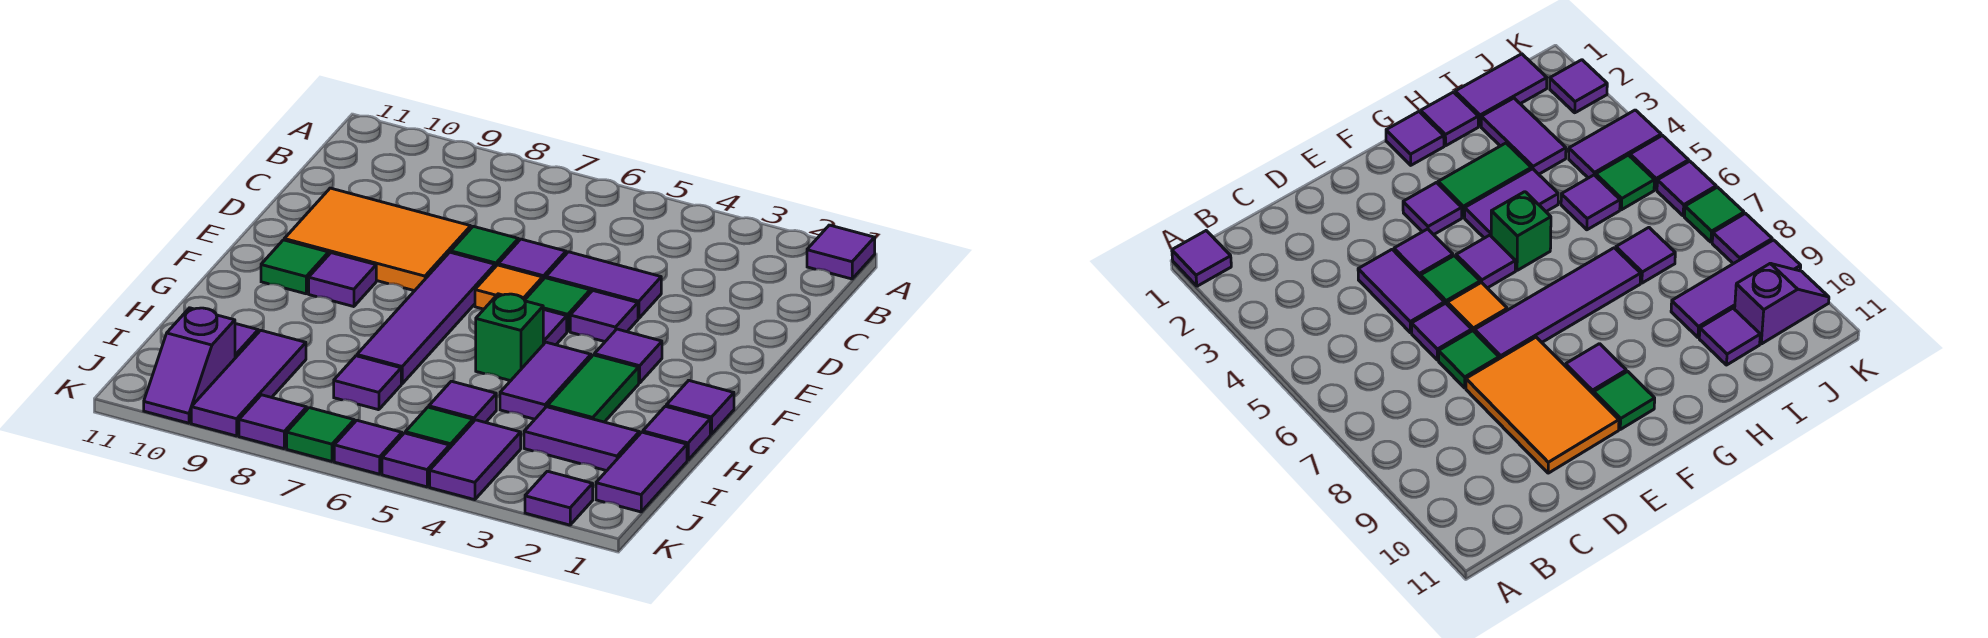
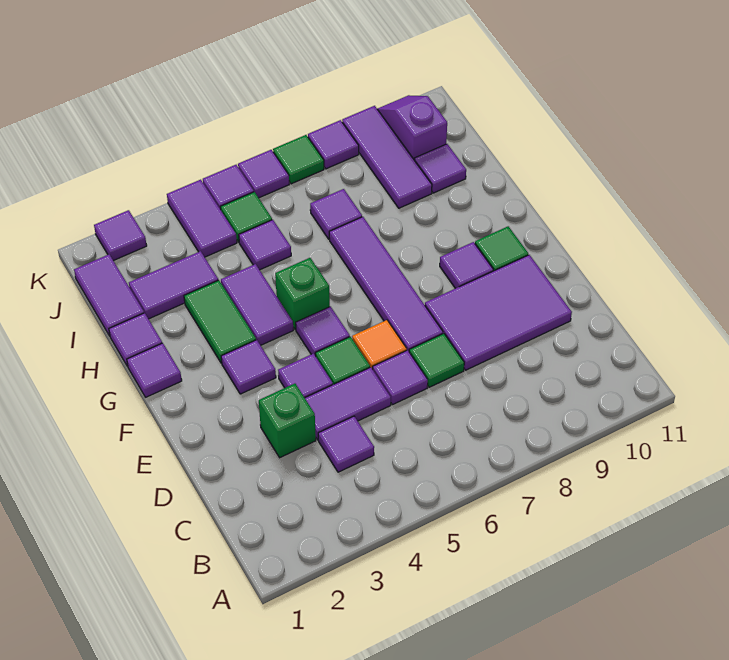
purple tile A1 level 1 -> purple tile C4 level 1
none -> green brick D3 level 1
orange tile D8:E10 level 1 -> purple tile D8:E10 level 1

